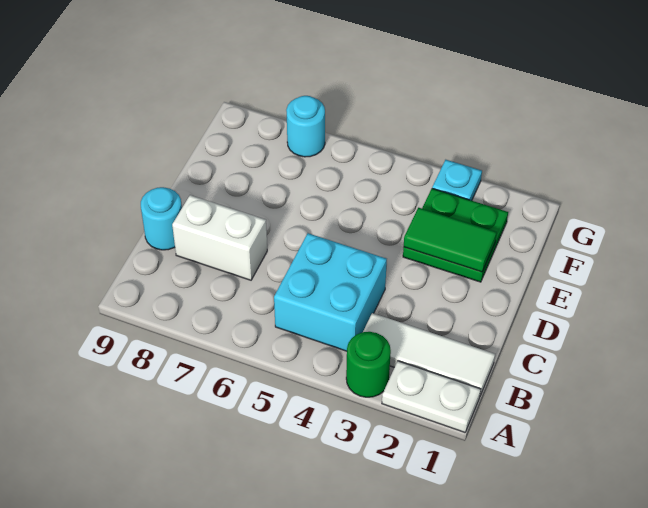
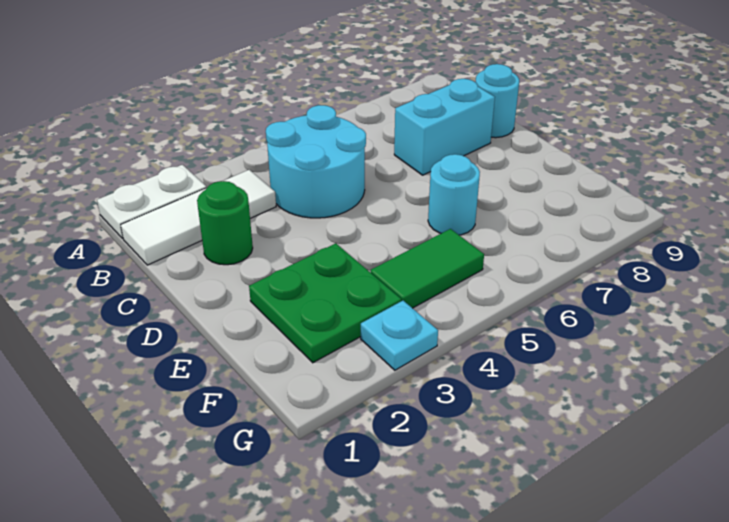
green round brick A3 level 1 -> green round brick C2 level 1
cyan brick B4:C5 level 1 -> cyan round brick B4:C5 level 1
white brick C7:C8 level 1 -> cyan brick C7:C8 level 1
green tile E2:E3 level 2 -> green tile F4:F5 level 1
cyan round brick G7 level 1 -> cyan round brick E6 level 1

